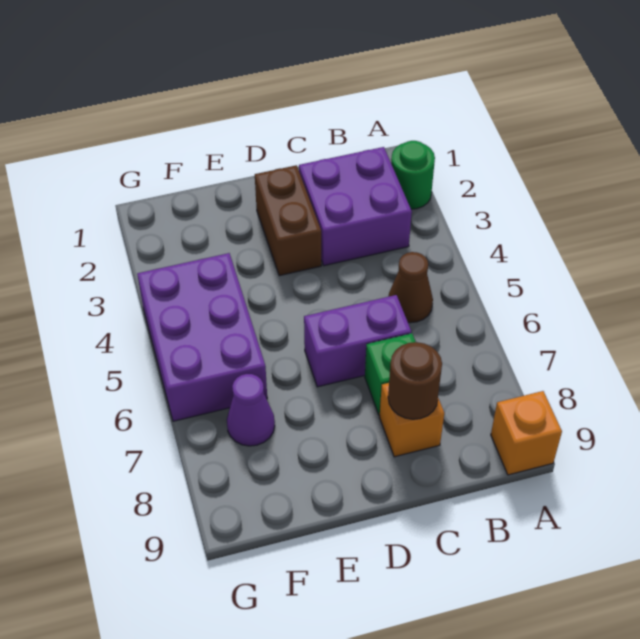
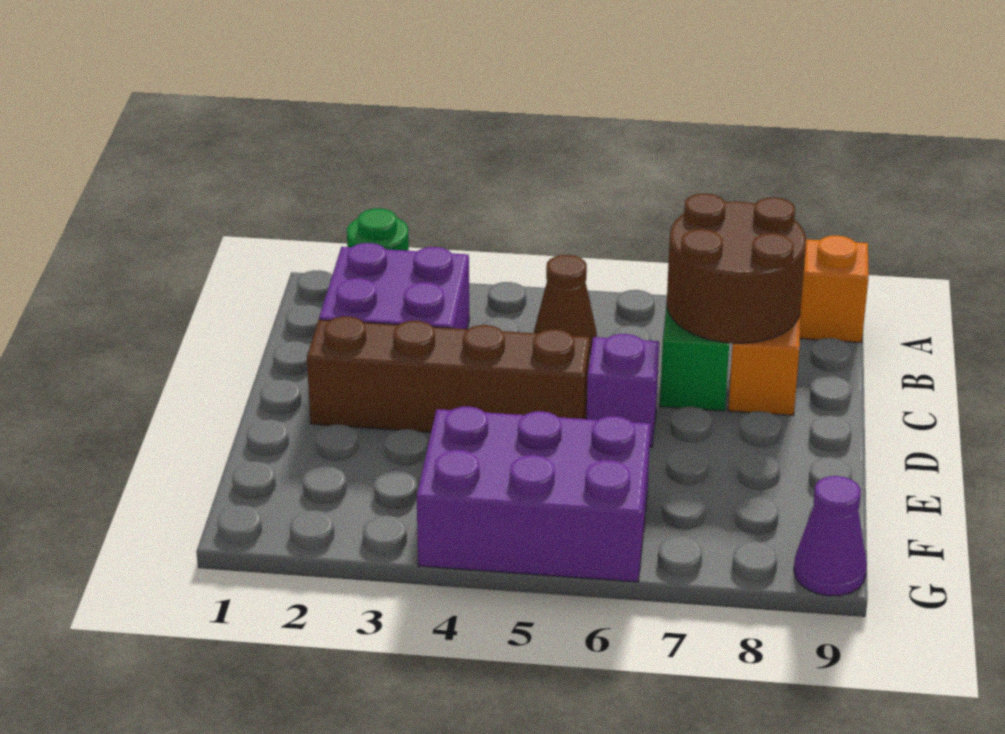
purple brick C6:D6 level 1 -> purple brick D6 level 1
brown round brick C8 level 2 -> brown round brick B7:C8 level 2
brown brick D2:D3 level 1 -> brown brick D2:D5 level 1
purple cone F7 level 1 -> purple cone G9 level 1

